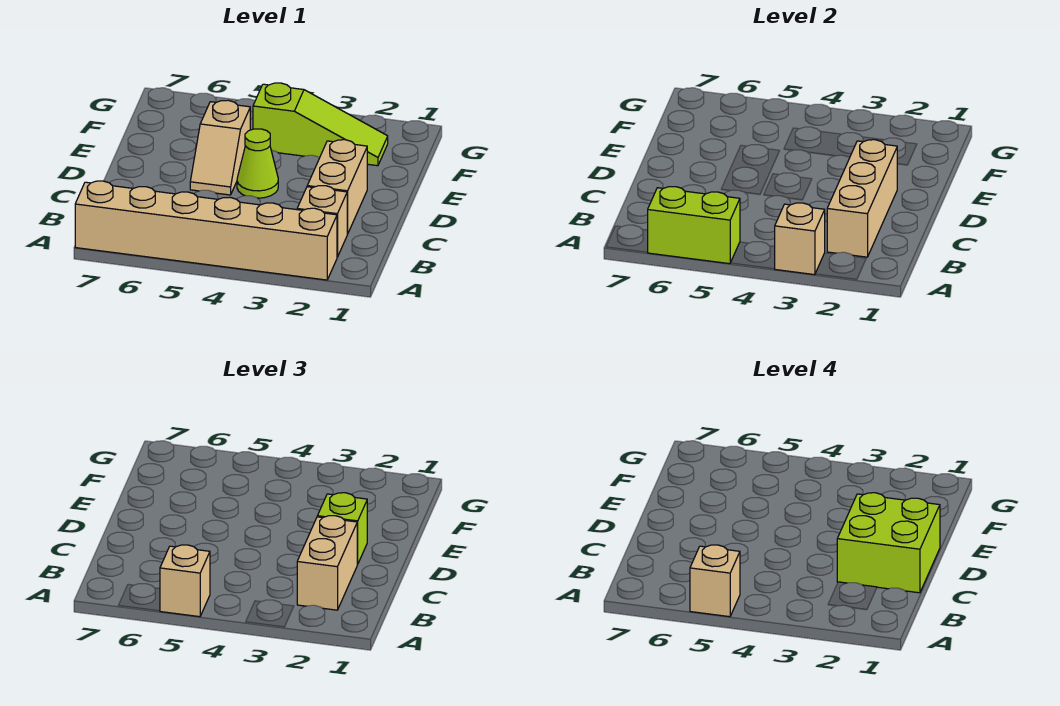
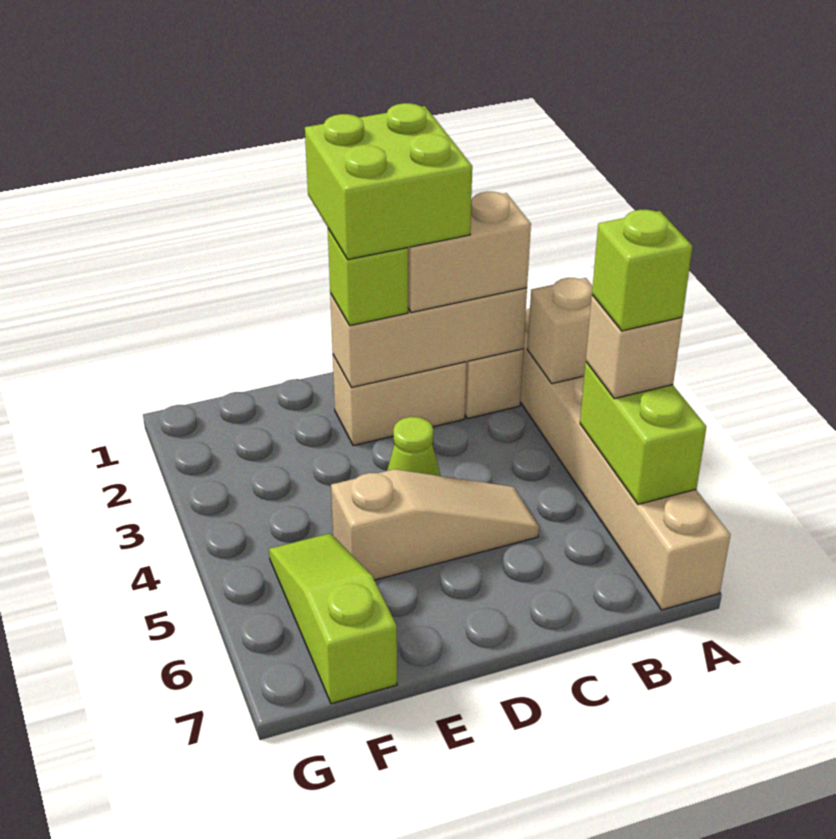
tan brick A5 level 4 -> lime brick A5 level 4
tan slope D5:E5 level 1 top E -> tan slope C5:E5 level 1 top E
lime slope F2:F4 level 1 top 4 -> lime slope F5:F7 level 1 top 7

